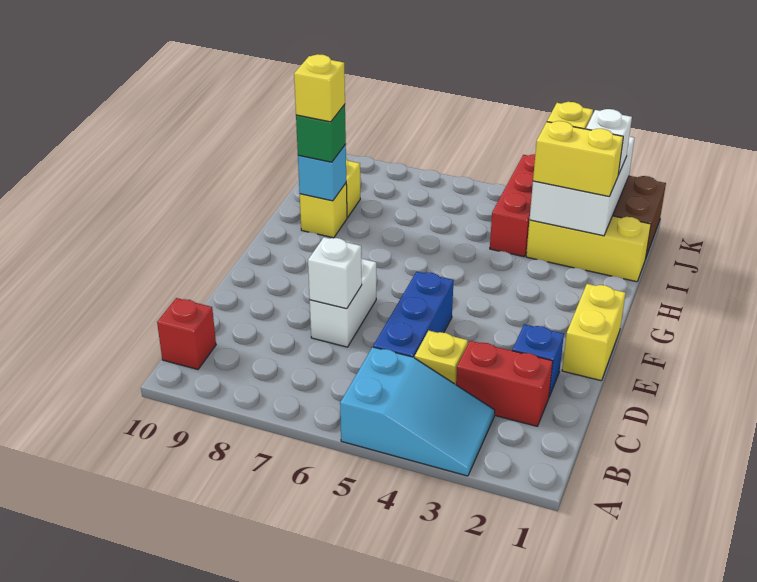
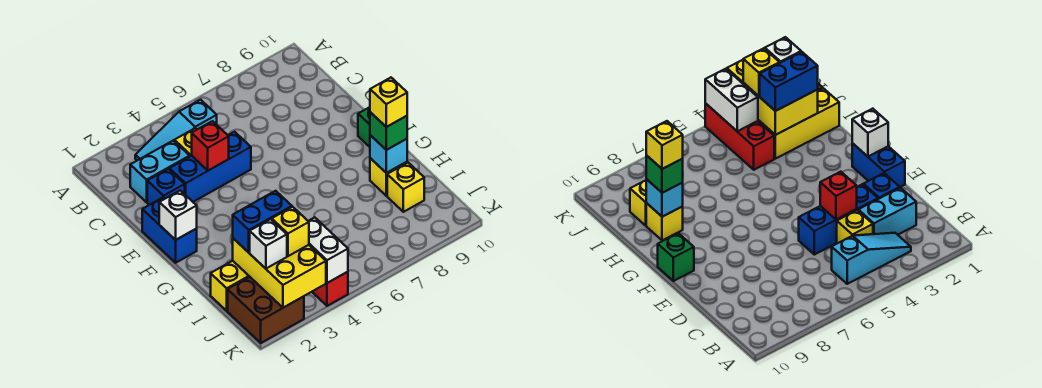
cyan slope A3:B5 level 1 top 5 -> cyan slope B3:B5 level 1 top 5
red brick B10 level 1 -> red brick D4 level 2
red brick C2:C3 level 1 -> cyan brick C2:C3 level 1
blue brick C5:E5 level 1 -> blue brick D3:D5 level 1
white brick D7:E7 level 1 -> white brick J4:K4 level 2
white brick D7 level 2 -> white brick F1 level 2
yellow brick E1:F1 level 1 -> blue brick E1:F1 level 1
none -> green brick F10 level 1
white brick I2:K3 level 2 -> yellow brick I2:K3 level 2
yellow brick I2:I3 level 3 -> blue brick I2:I3 level 3

